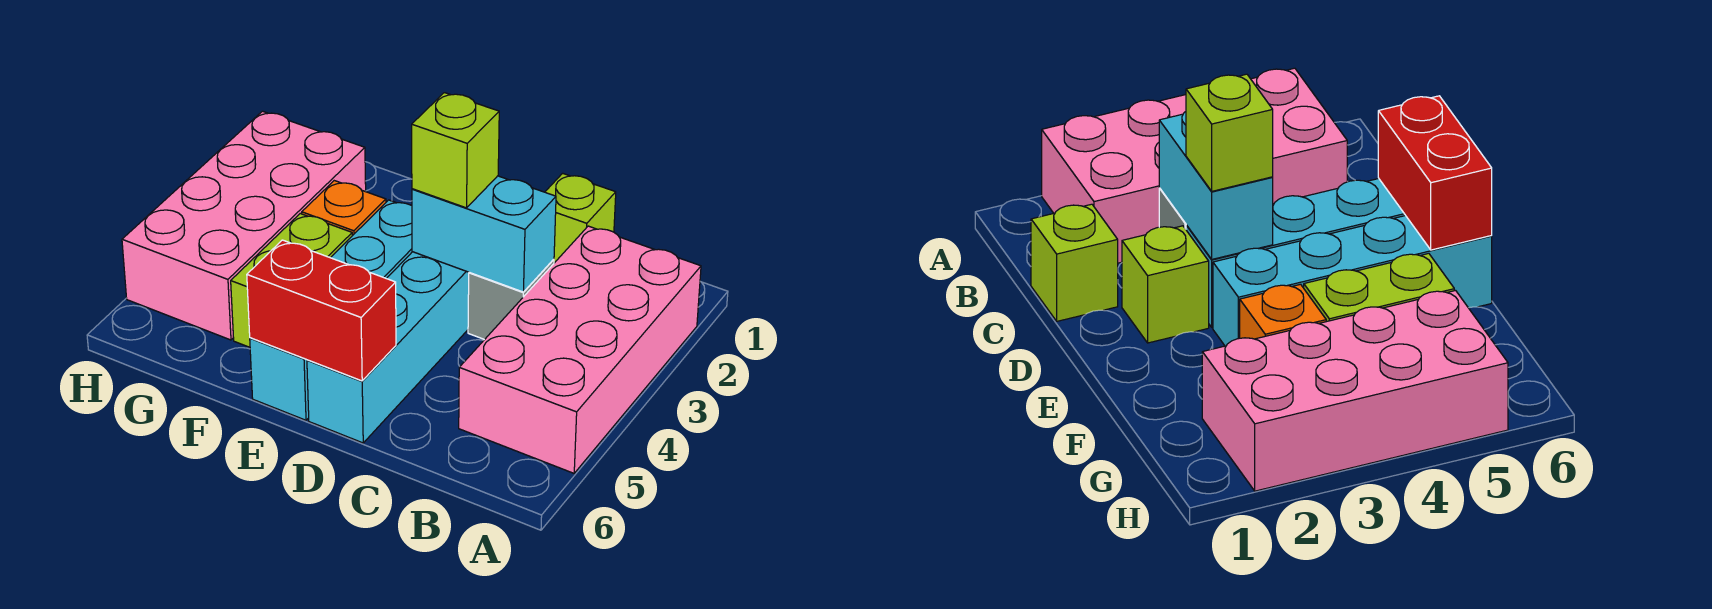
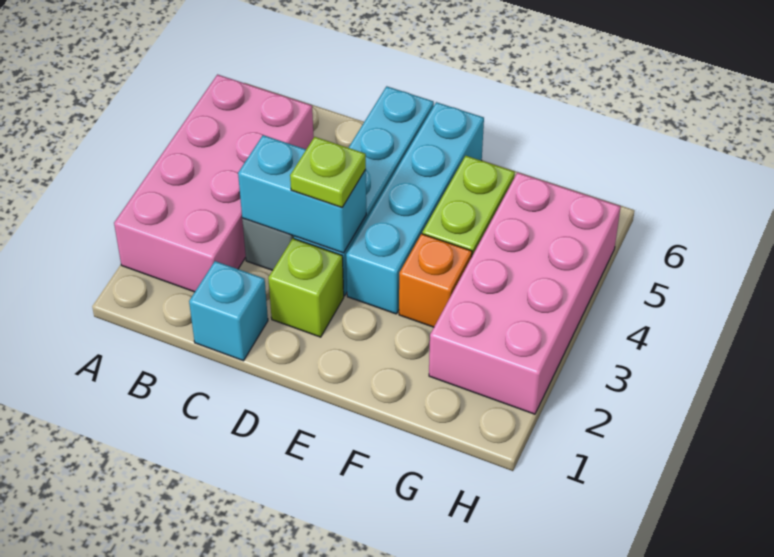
lime brick C1 level 1 -> cyan brick C1 level 1
lime brick D3 level 3 -> lime plate D3 level 3
red brick D6:E6 level 2 -> none

